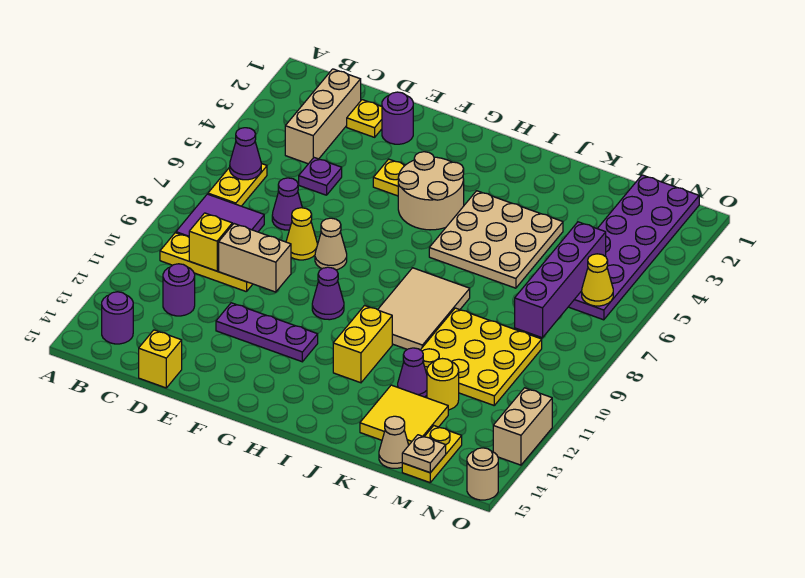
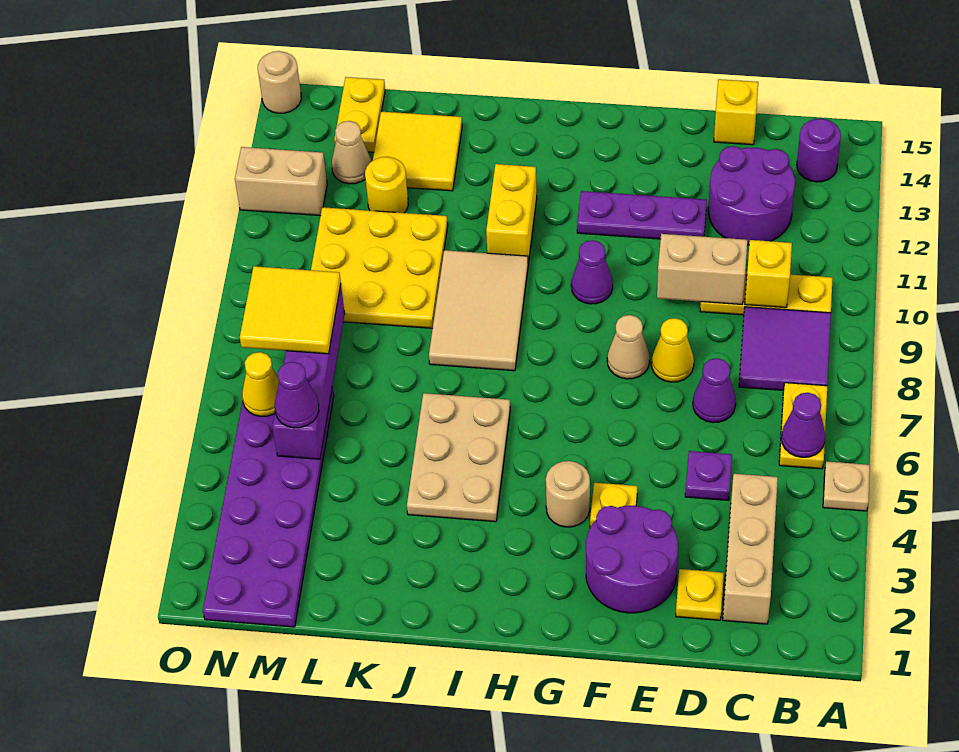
purple round brick C12 level 1 -> purple round brick C12:D13 level 1
purple round brick E2 level 1 -> purple round brick E2:F3 level 1
tan round brick G4:H5 level 1 -> tan round brick G4 level 1
tan plate I4:K6 level 1 -> tan plate I4:J6 level 1
purple cone K12 level 1 -> purple cone M5 level 3
tan cone L15 level 1 -> tan cone M13 level 1
none -> yellow tile M7:N8 level 3
tan plate M15 level 2 -> tan plate A5 level 1
tan brick O12:O13 level 1 -> tan brick N12:O12 level 1

